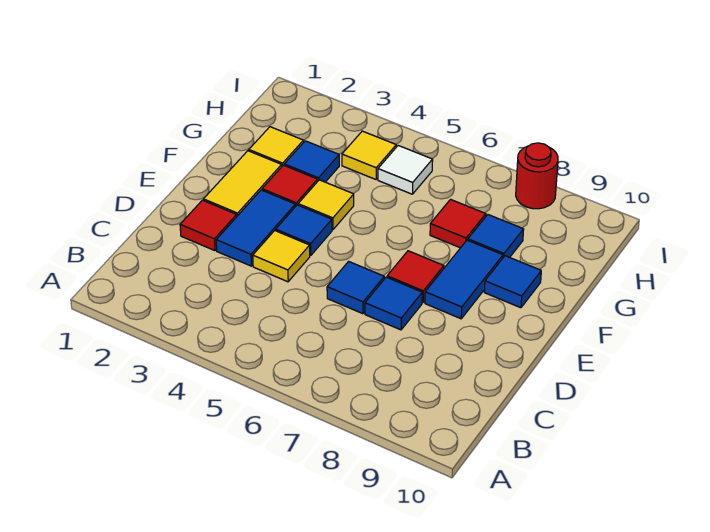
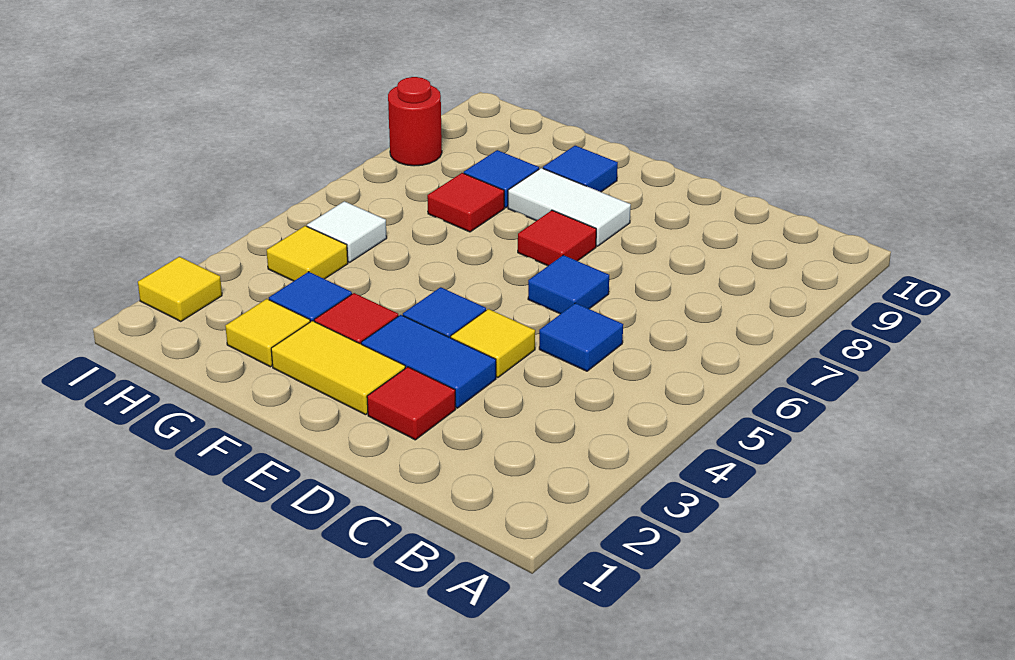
blue tile D7 level 1 -> blue tile C5 level 1
blue tile E8:F8 level 1 -> white tile E8:F8 level 1
yellow tile F4 level 1 -> yellow tile I2 level 1

